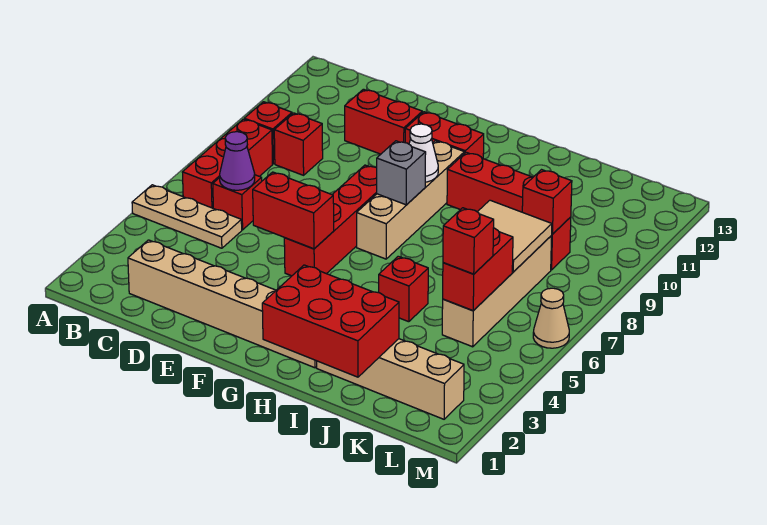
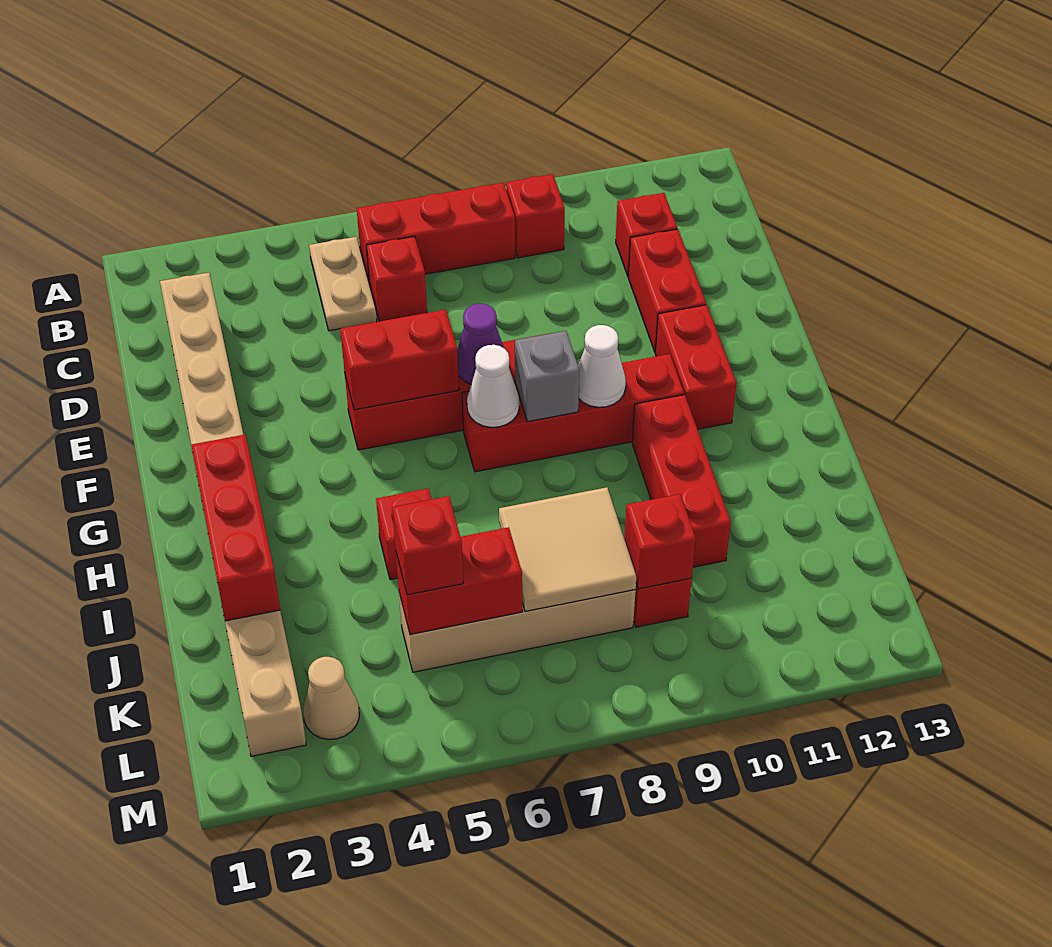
tan plate A5:C5 level 1 -> tan plate B5:C5 level 1
purple cone C6 level 2 -> purple cone F7 level 2
red brick C9 level 1 -> red brick C11 level 1
red brick E5:F5 level 2 -> red brick F5:F6 level 2
tan brick G7:G10 level 1 -> red brick G7:G10 level 1
none -> white cone G7 level 2
red brick H1:J2 level 2 -> red brick H2:J2 level 2
tan cone M6 level 1 -> tan cone L3 level 1

